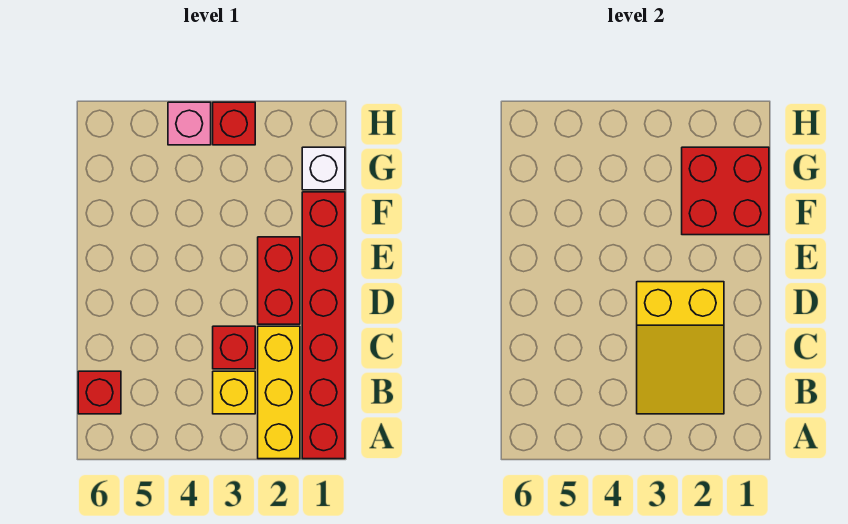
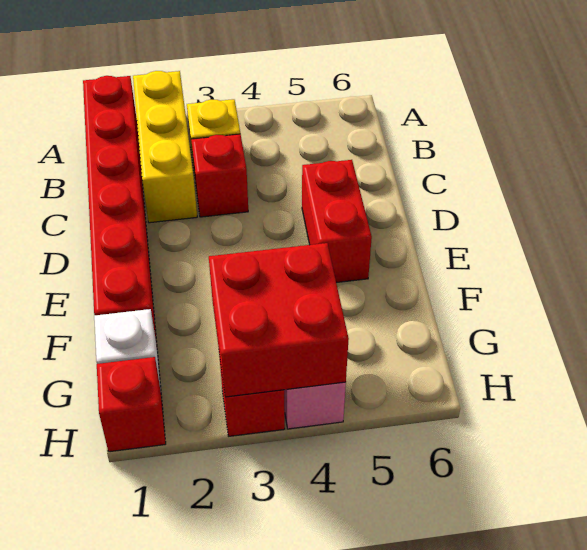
yellow slope B2:D3 level 2 top D -> none
red brick B6 level 1 -> red brick H1 level 1
red brick D2:E2 level 1 -> red brick D5:E5 level 1
red brick F1:G2 level 2 -> red brick G3:H4 level 2

